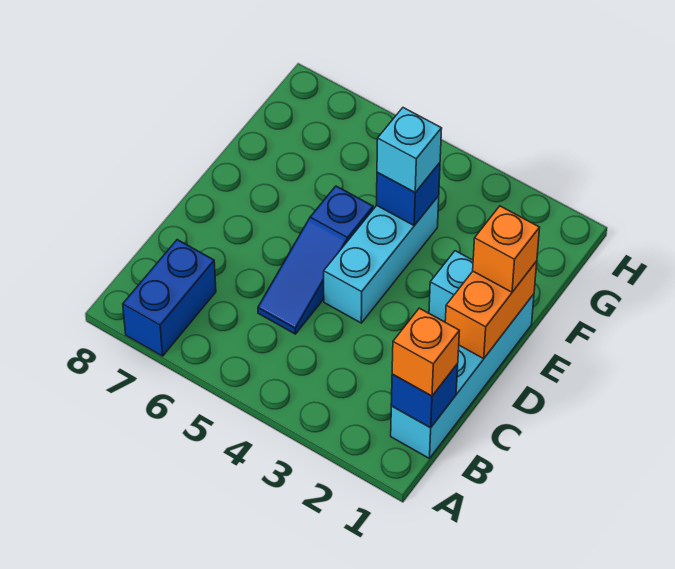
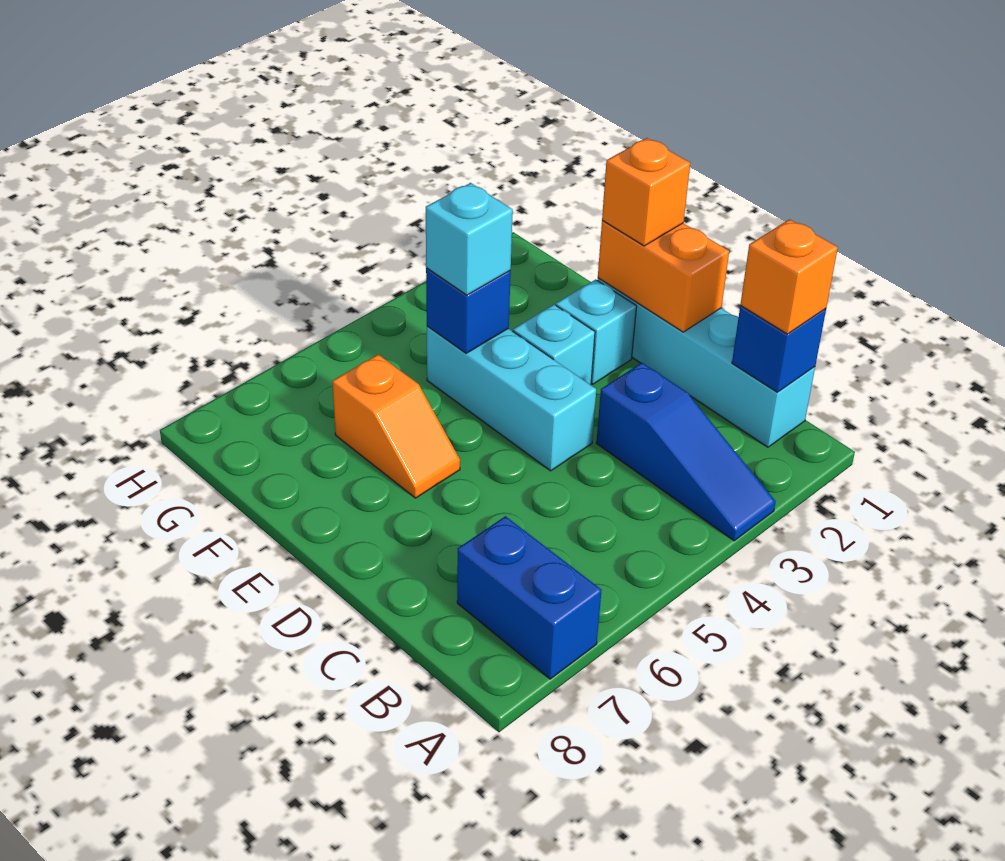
blue slope C5:E5 level 1 top E -> blue slope A3:C3 level 1 top C
none -> cyan brick E3 level 1
none -> orange slope E6:F6 level 1 top F

